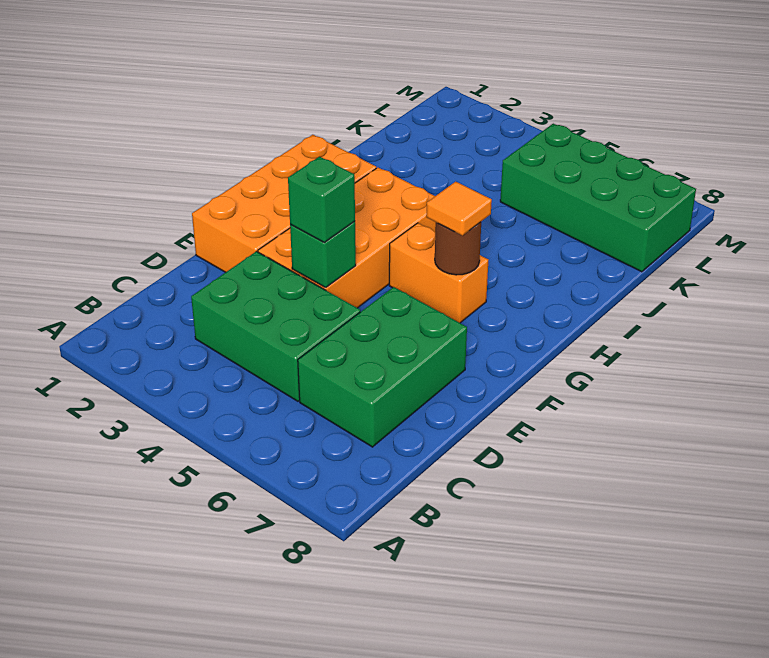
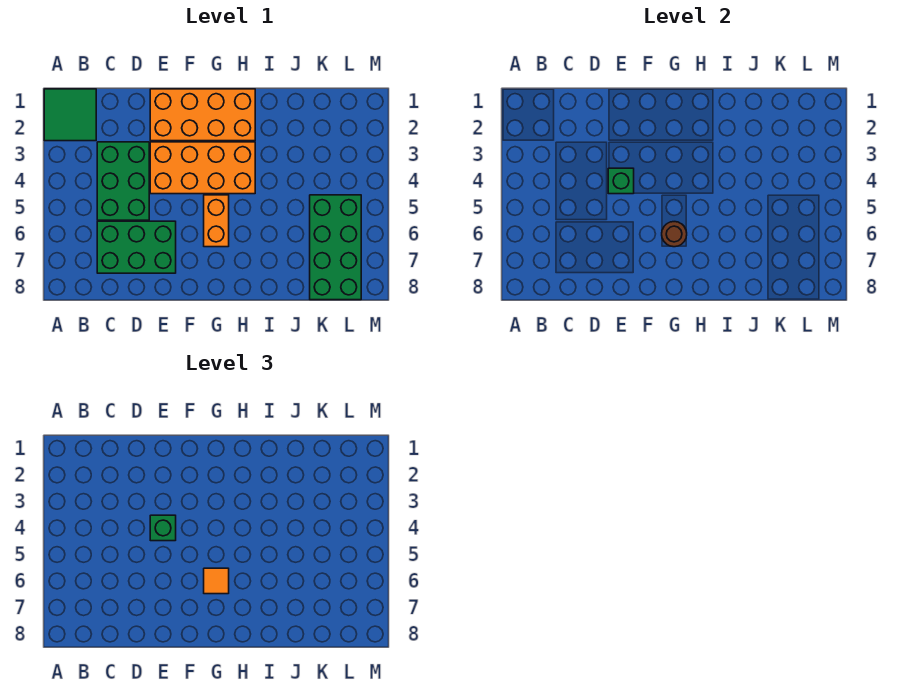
none -> green tile A1:B2 level 1

